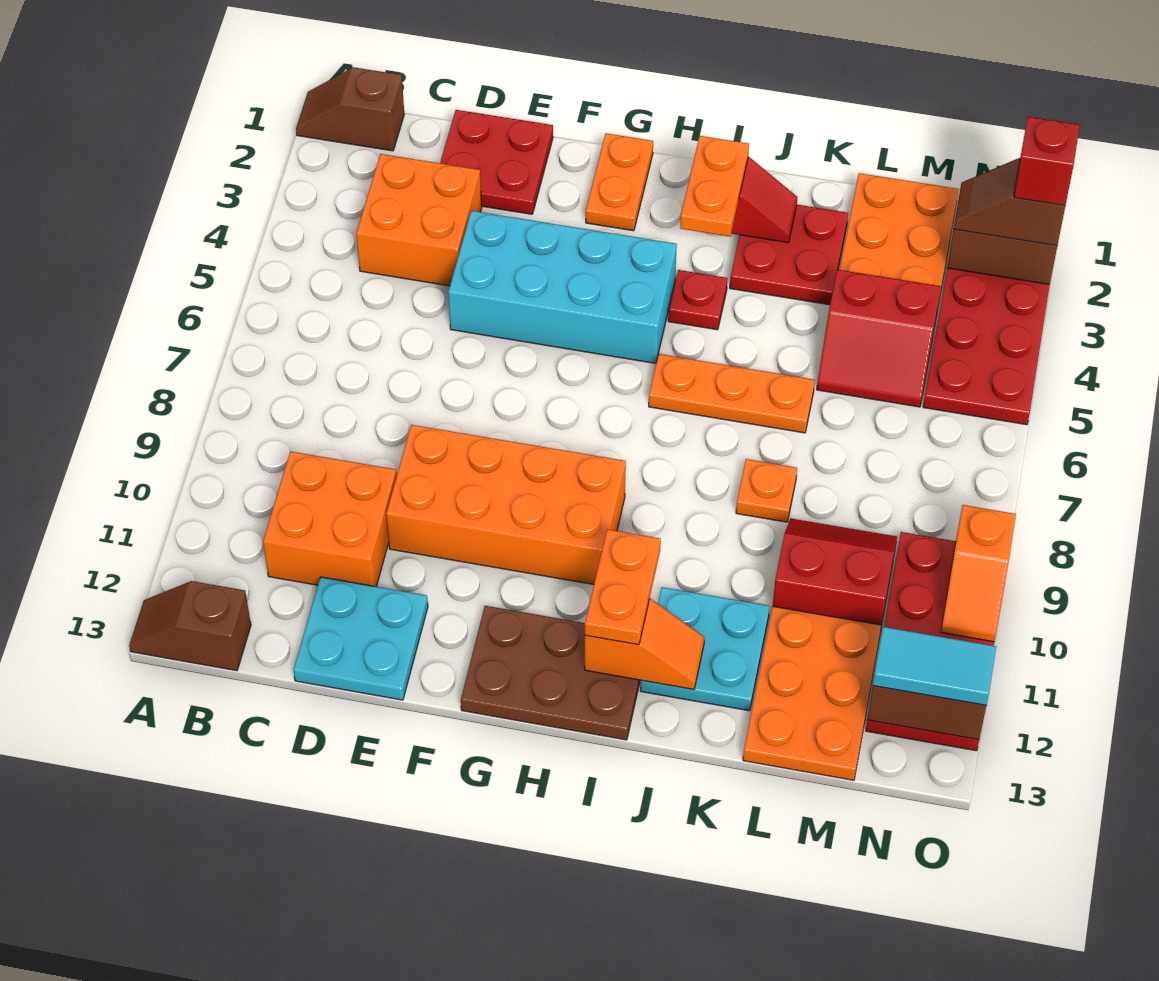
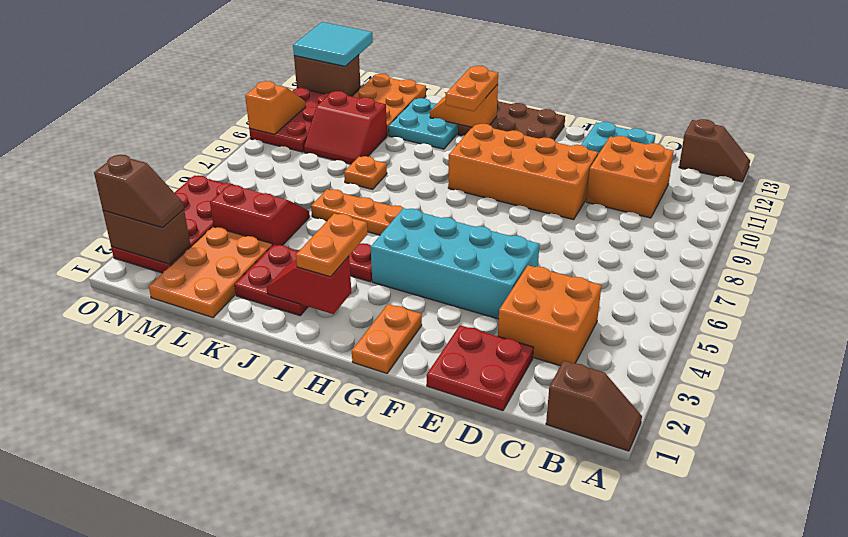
cyan tile N12:O12 level 3 -> cyan tile N12:O13 level 3
red brick O2 level 4 -> none

